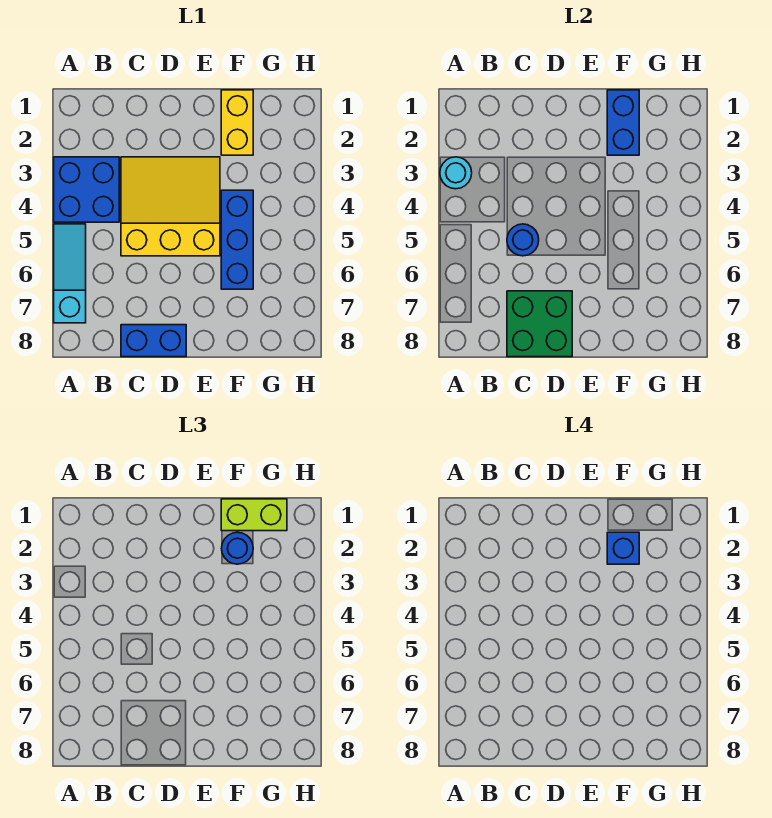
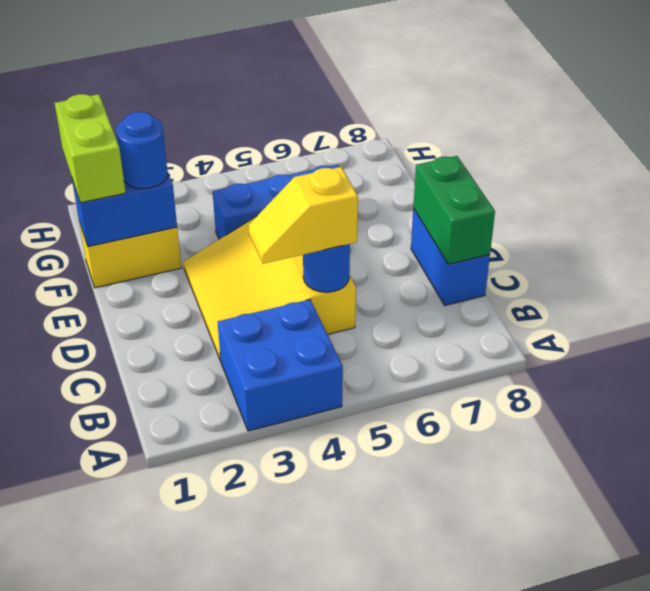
cyan round brick A3 level 2 -> none
cyan slope A5:A7 level 1 top 7 -> none
none -> yellow slope C4:C5 level 3 top 5
green brick C7:D8 level 2 -> green brick C8:D8 level 2
blue brick F2 level 4 -> none

